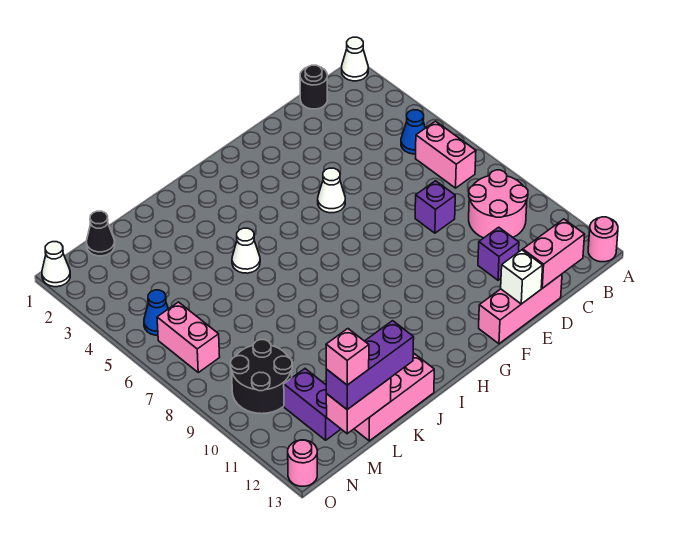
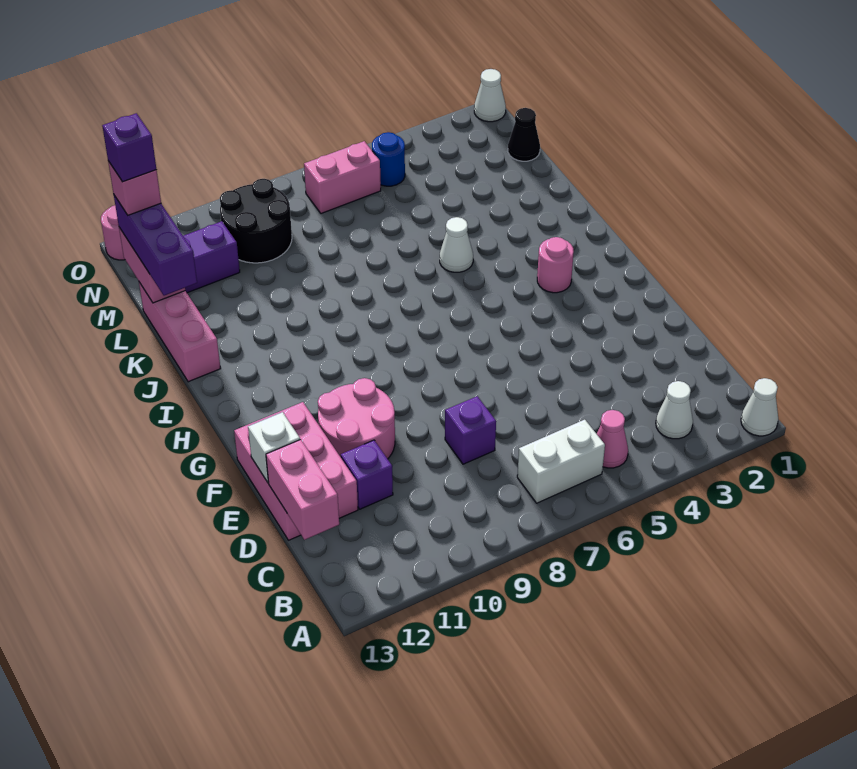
pink round brick A13 level 1 -> pink round brick H3 level 1
blue cone B5 level 1 -> pink cone B5 level 1
pink brick B6:B7 level 1 -> white brick B6:B7 level 1
pink round brick B9:C10 level 1 -> pink round brick E10:F11 level 1
black round brick C1 level 1 -> none
pink brick D13:F13 level 1 -> pink brick D12:F13 level 1
white cone F5 level 1 -> white cone B3 level 1
none -> purple brick M13 level 5
blue cone N5 level 1 -> blue round brick N5 level 1

